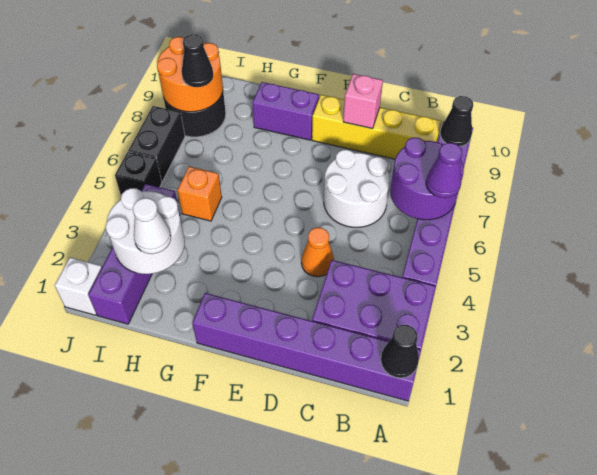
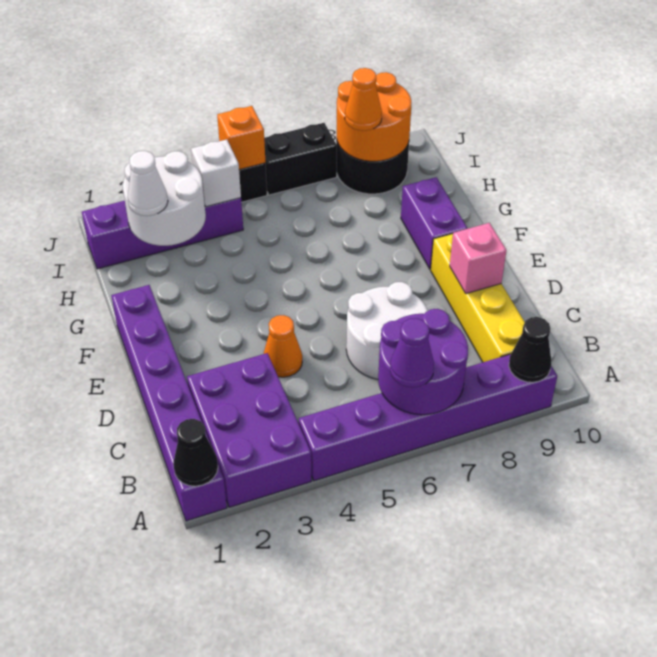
orange brick H5 level 1 -> orange brick J5 level 2
black cone I8 level 3 -> orange cone I8 level 3
white brick J1 level 1 -> white brick I4 level 2

